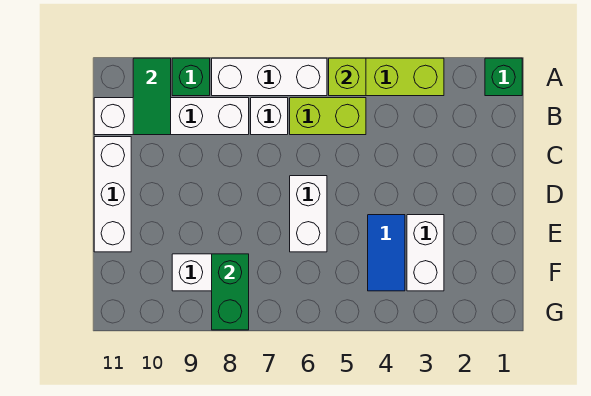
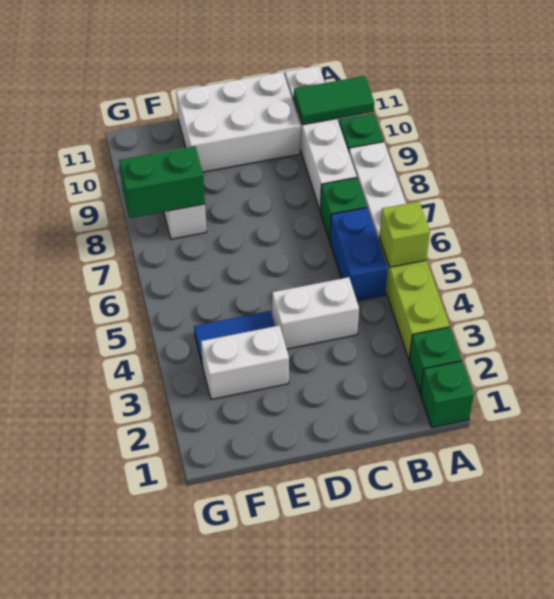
none -> green brick A2 level 1
lime brick B5:B6 level 1 -> blue brick B5:B6 level 1
white brick B7 level 1 -> green brick B7 level 1
white brick C11:E11 level 1 -> white brick C10:E11 level 1
white brick D6:E6 level 1 -> white brick C4:D4 level 1

